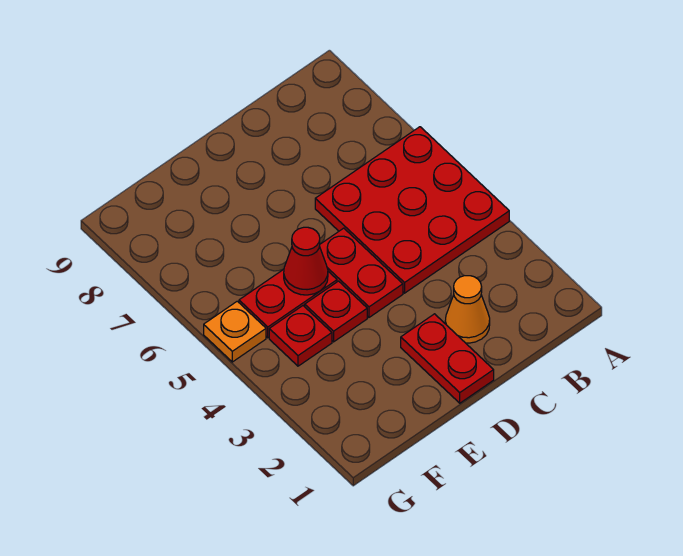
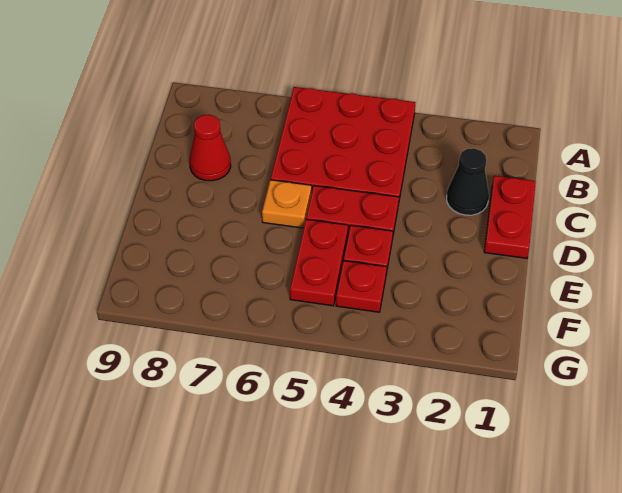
orange cone C2 level 1 -> black cone C2 level 1
red plate D1:D2 level 1 -> red plate C1:D1 level 1
red cone E5 level 2 -> red cone C8 level 1
orange plate G5 level 1 -> orange plate D6 level 1

